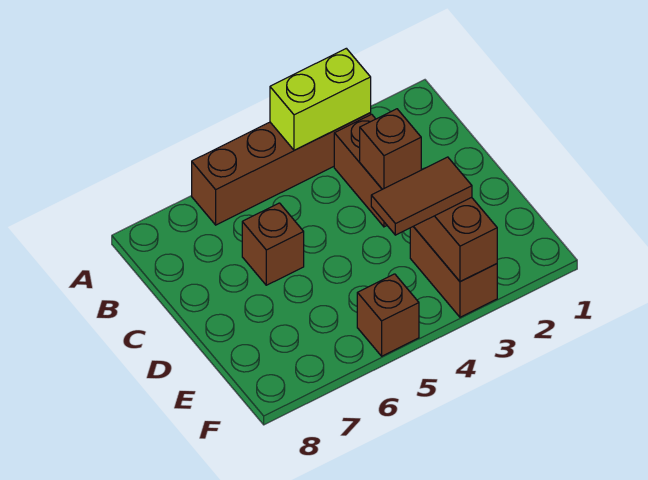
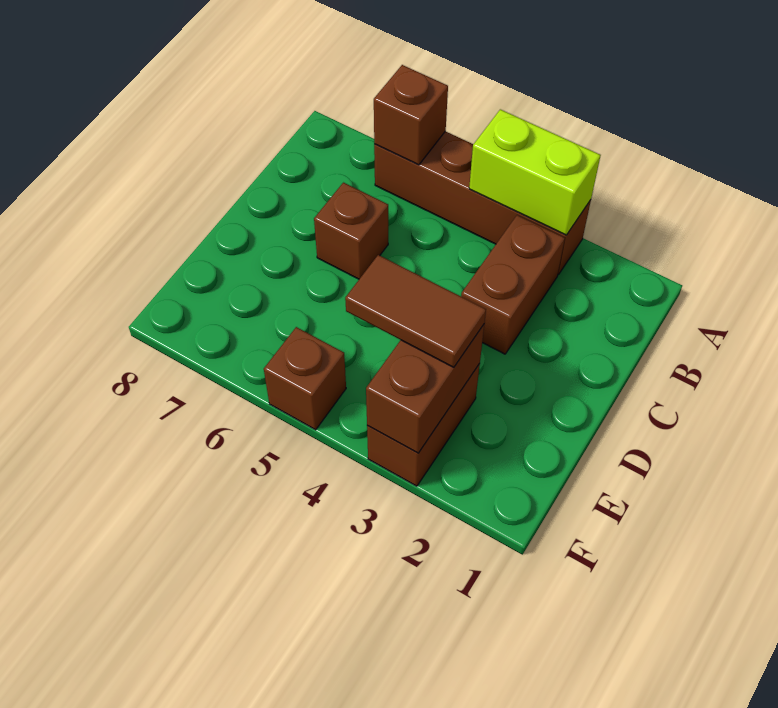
brown brick C3 level 2 -> brown brick A6 level 2

